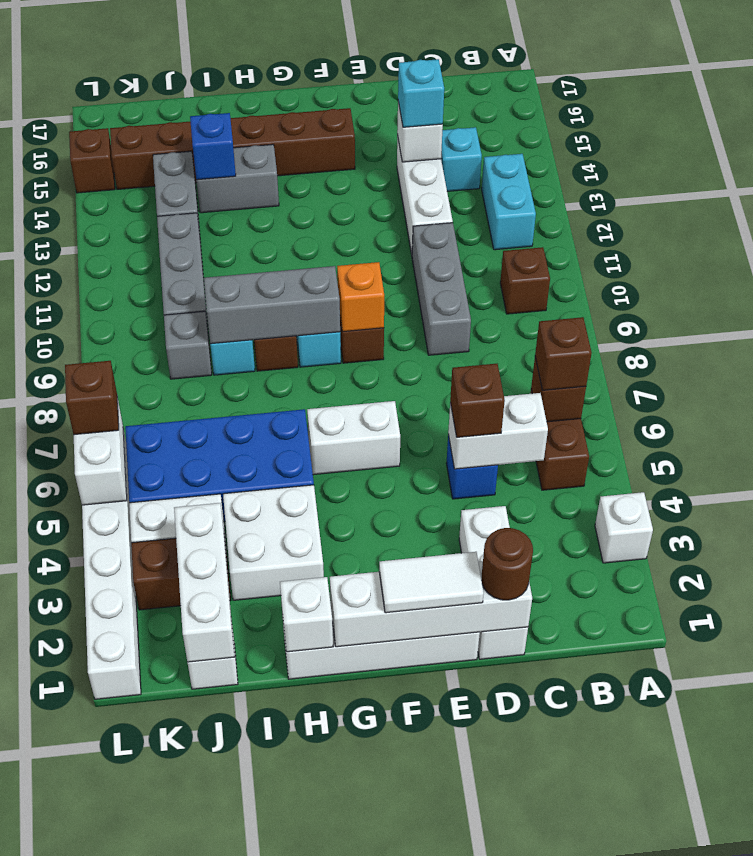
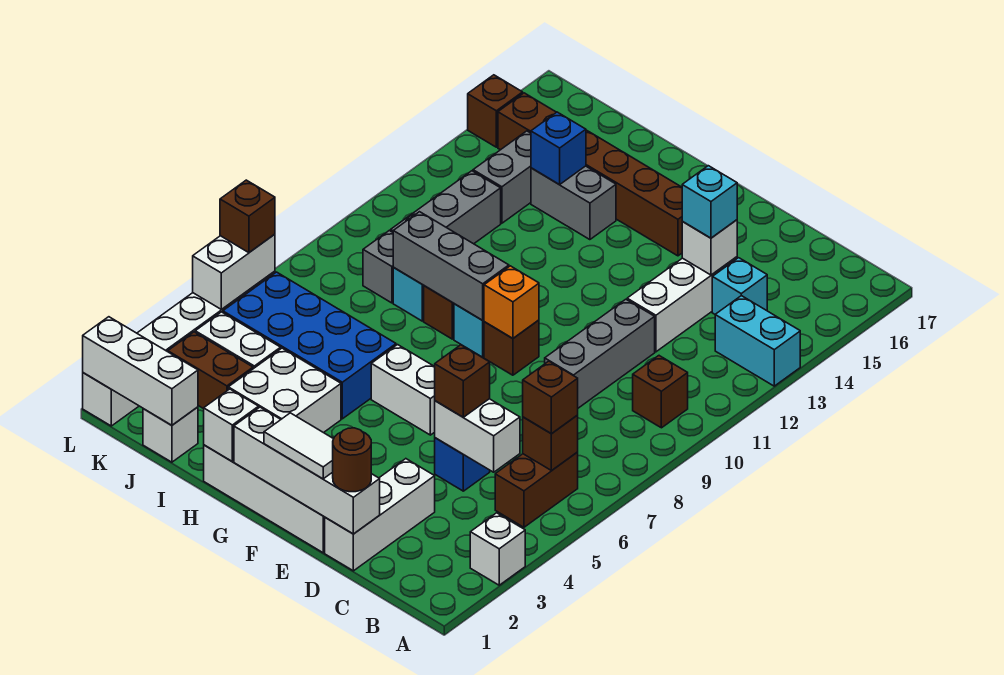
cyan brick B12:B13 level 1 -> cyan brick A13:B13 level 1
white brick J1:J3 level 2 -> white brick J1:L1 level 2

